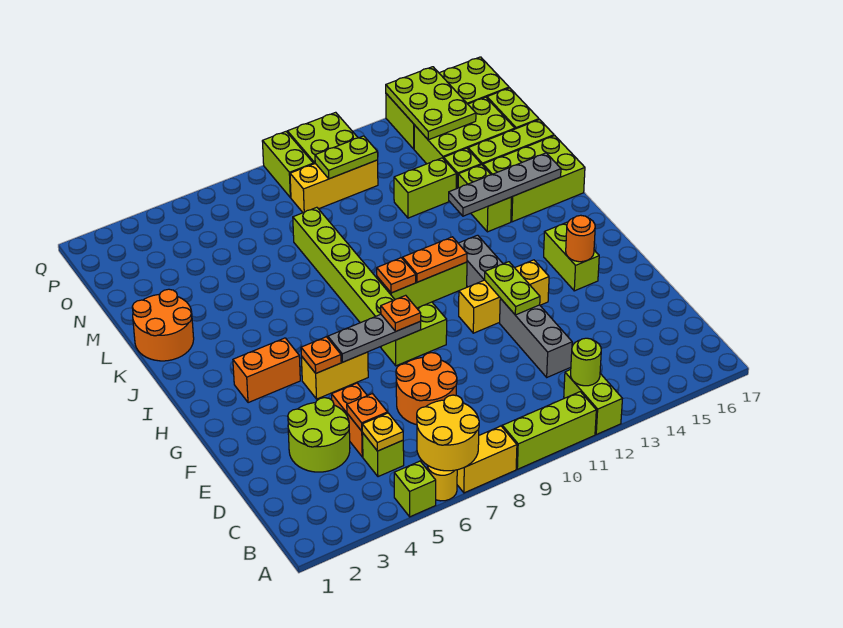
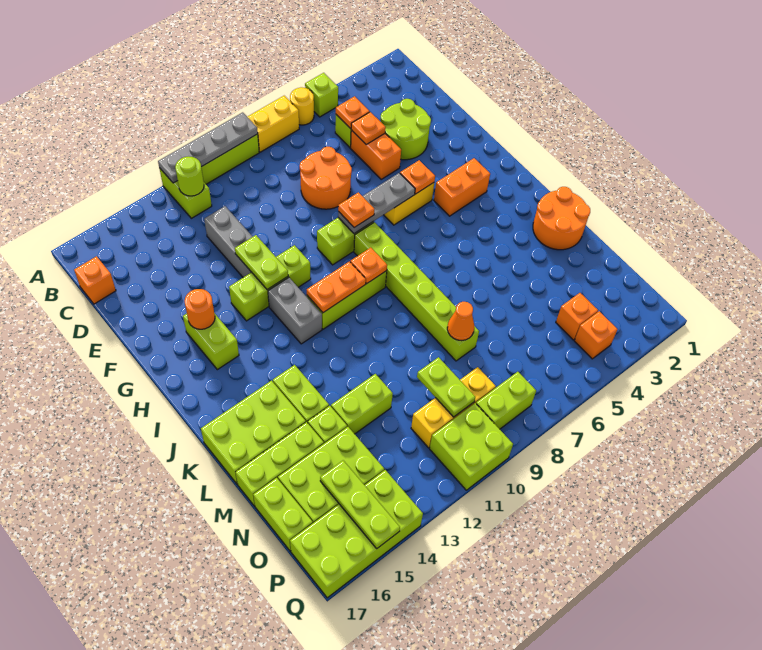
yellow round brick A6:B7 level 2 -> none
yellow plate C5 level 2 -> orange plate C5 level 2
none -> orange brick C17 level 1
yellow brick G11:G13 level 1 -> lime brick G11:G13 level 1
grey plate K13:K16 level 2 -> grey plate A9:A12 level 2
none -> orange cone M8 level 2
none -> orange brick O4 level 1
lime plate O10:O11 level 2 -> lime plate N10:O10 level 2
lime plate O14:Q15 level 2 -> lime plate O15:Q15 level 2
none -> orange brick P4 level 1
lime brick P9:Q9 level 1 -> lime brick P8:P9 level 1

